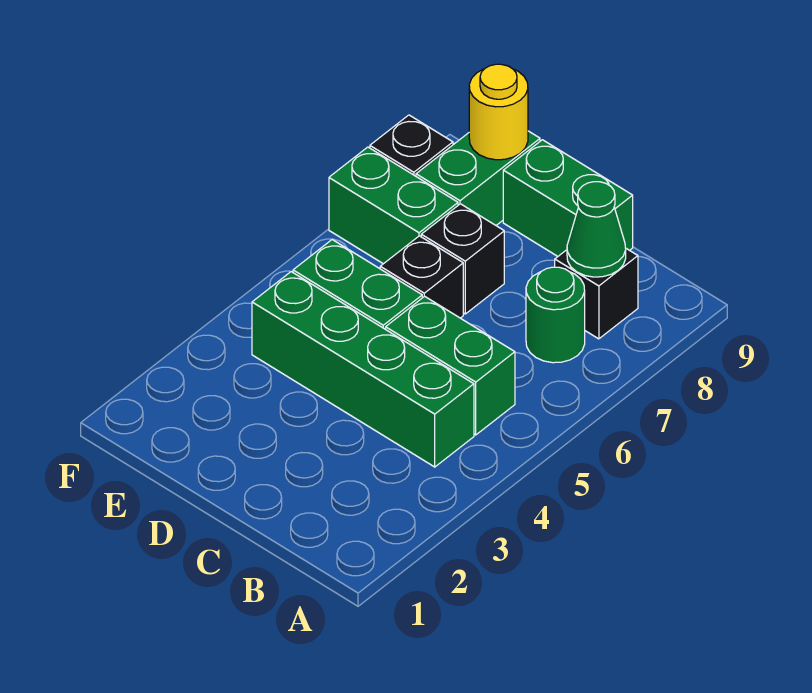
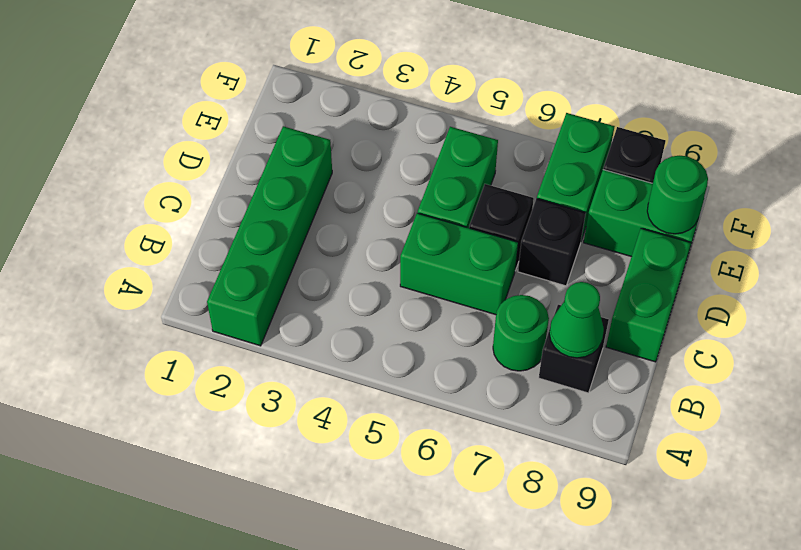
green brick B4:E4 level 1 -> green brick A2:D2 level 1
green brick B5:C5 level 1 -> green brick C5:C6 level 1
yellow round brick E9 level 2 -> green round brick E9 level 2

